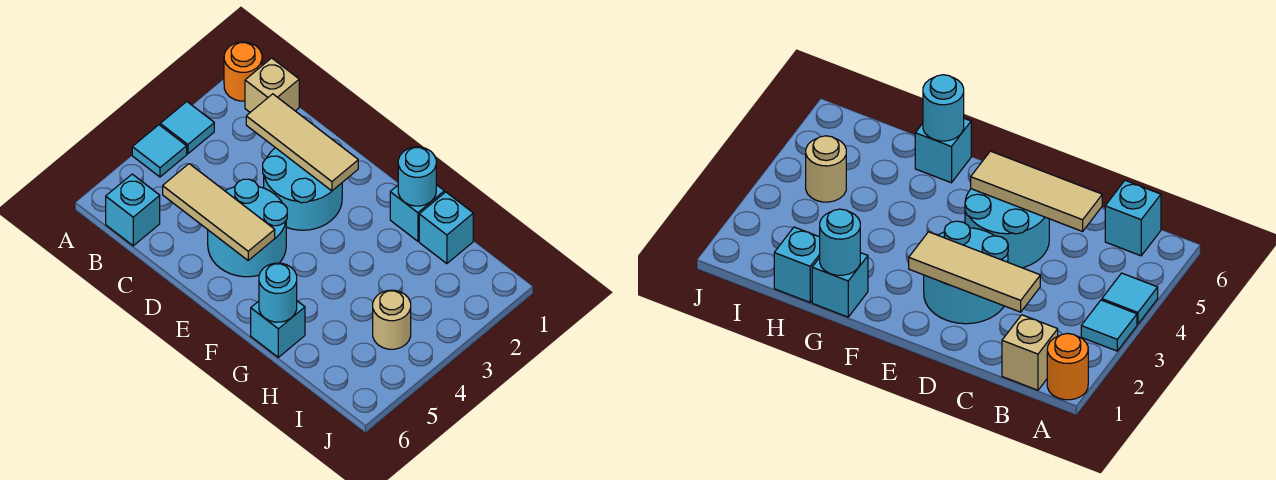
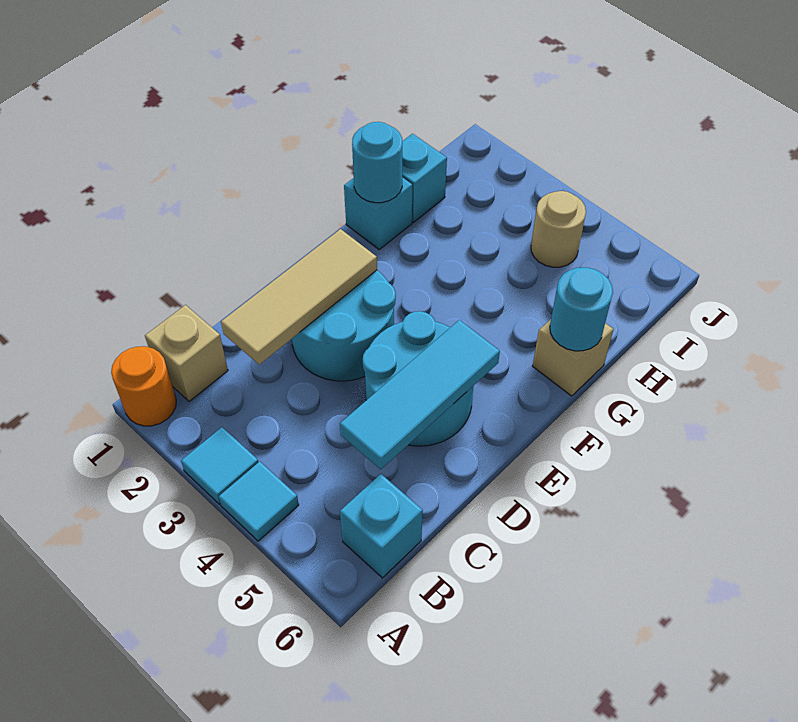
tan tile C5:E5 level 2 -> cyan tile C5:E5 level 2
cyan brick G6 level 1 -> tan brick G6 level 1

